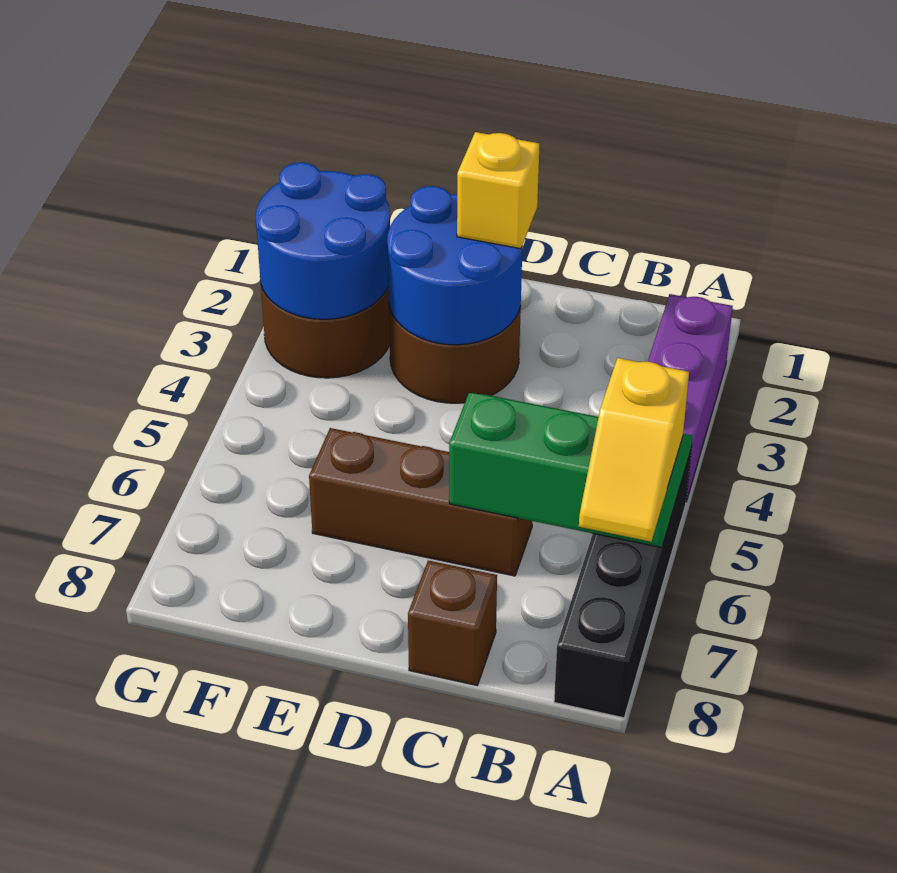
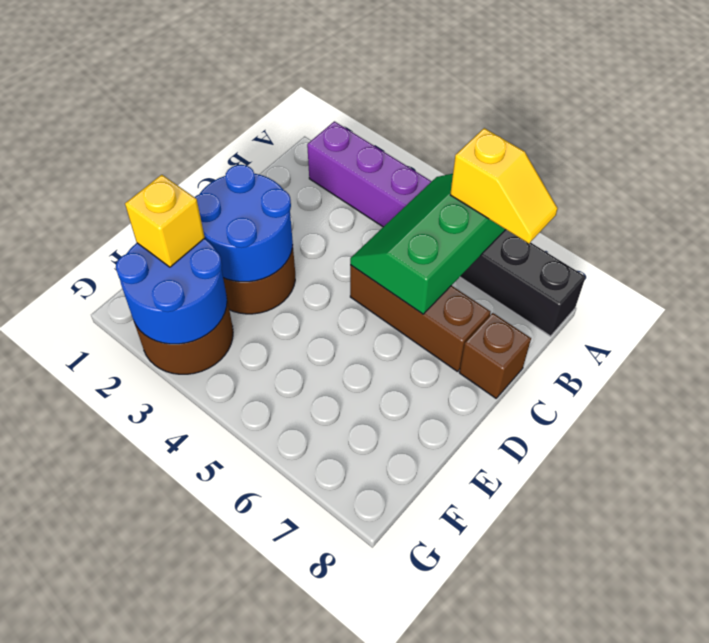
brown brick C6:E6 level 1 -> brown brick C5:C7 level 1
yellow brick D2 level 3 -> yellow brick F2 level 3

